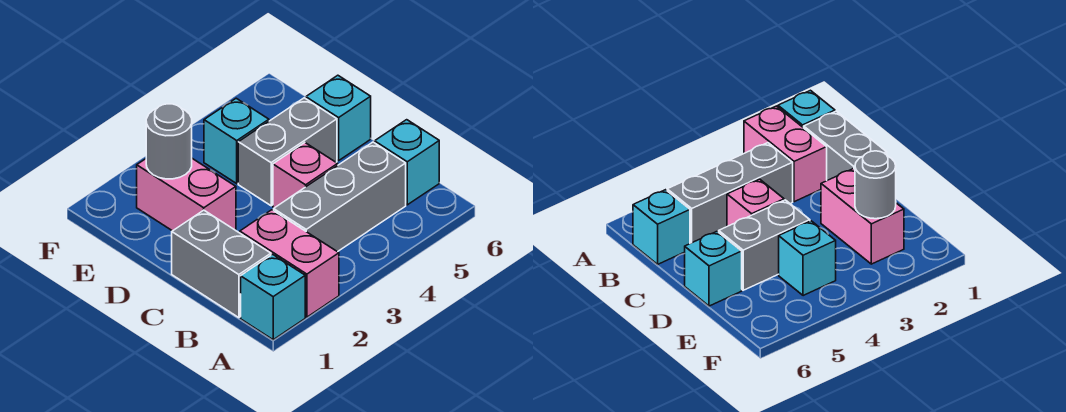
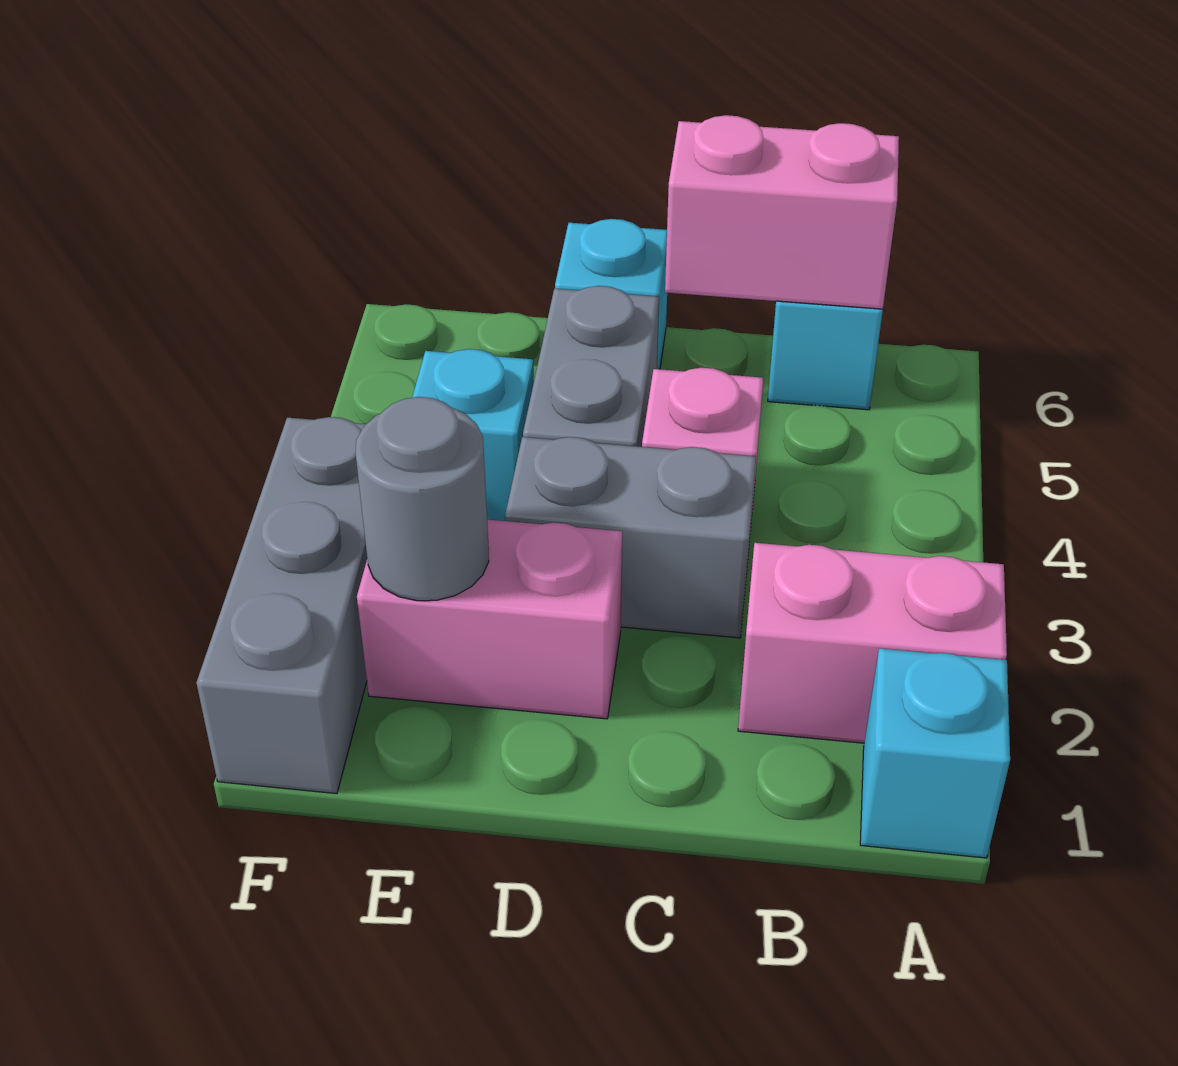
grey brick B1:C1 level 1 -> grey brick C3:D3 level 1
grey brick B3:B5 level 1 -> grey brick F1:F3 level 1
none -> pink brick B6:C6 level 2

